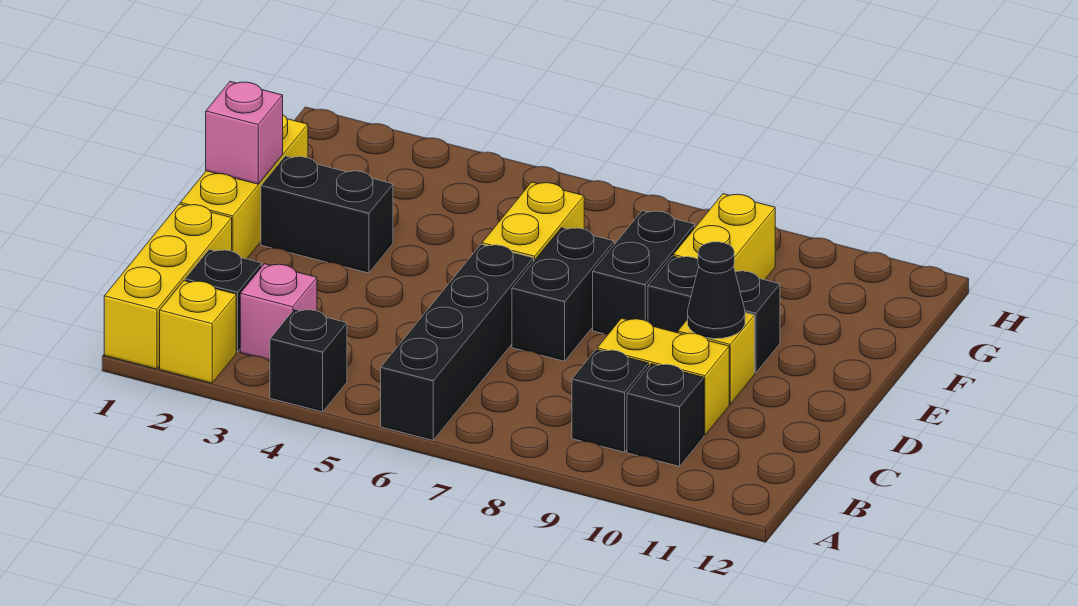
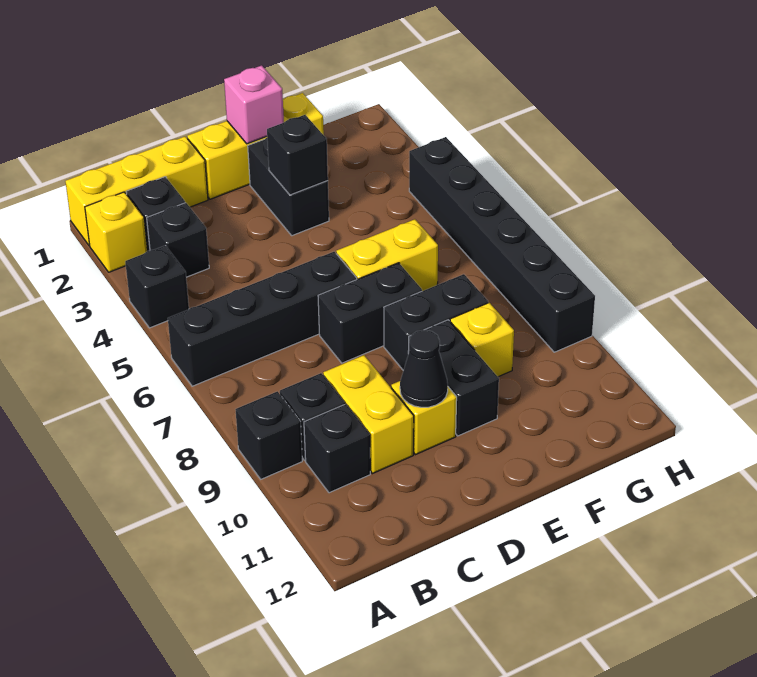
none -> black brick A9 level 1
pink brick B3 level 1 -> black brick B3 level 1
none -> black brick E3 level 2
yellow brick F9:G9 level 1 -> yellow brick F9 level 1
none -> black brick H4:H9 level 1

